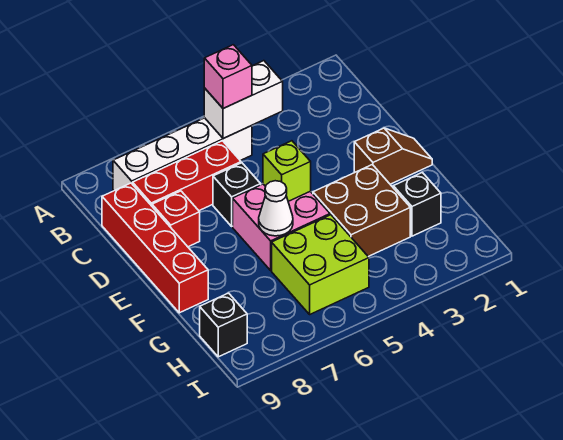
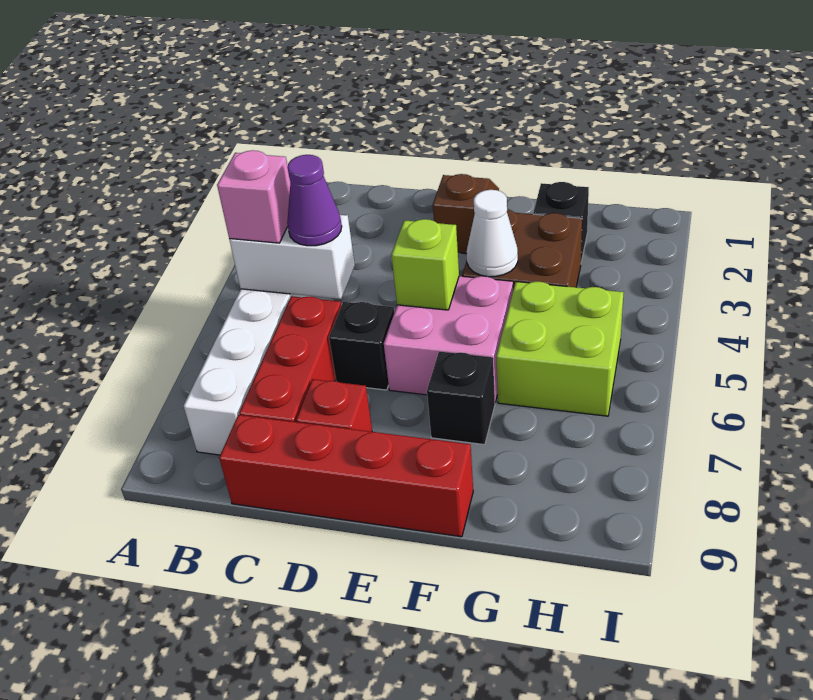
white brick B4:B5 level 2 -> white brick B5:C5 level 2
none -> purple cone C5 level 3
white cone F6 level 2 -> white cone F4 level 2
black brick H9 level 1 -> black brick F7 level 1

